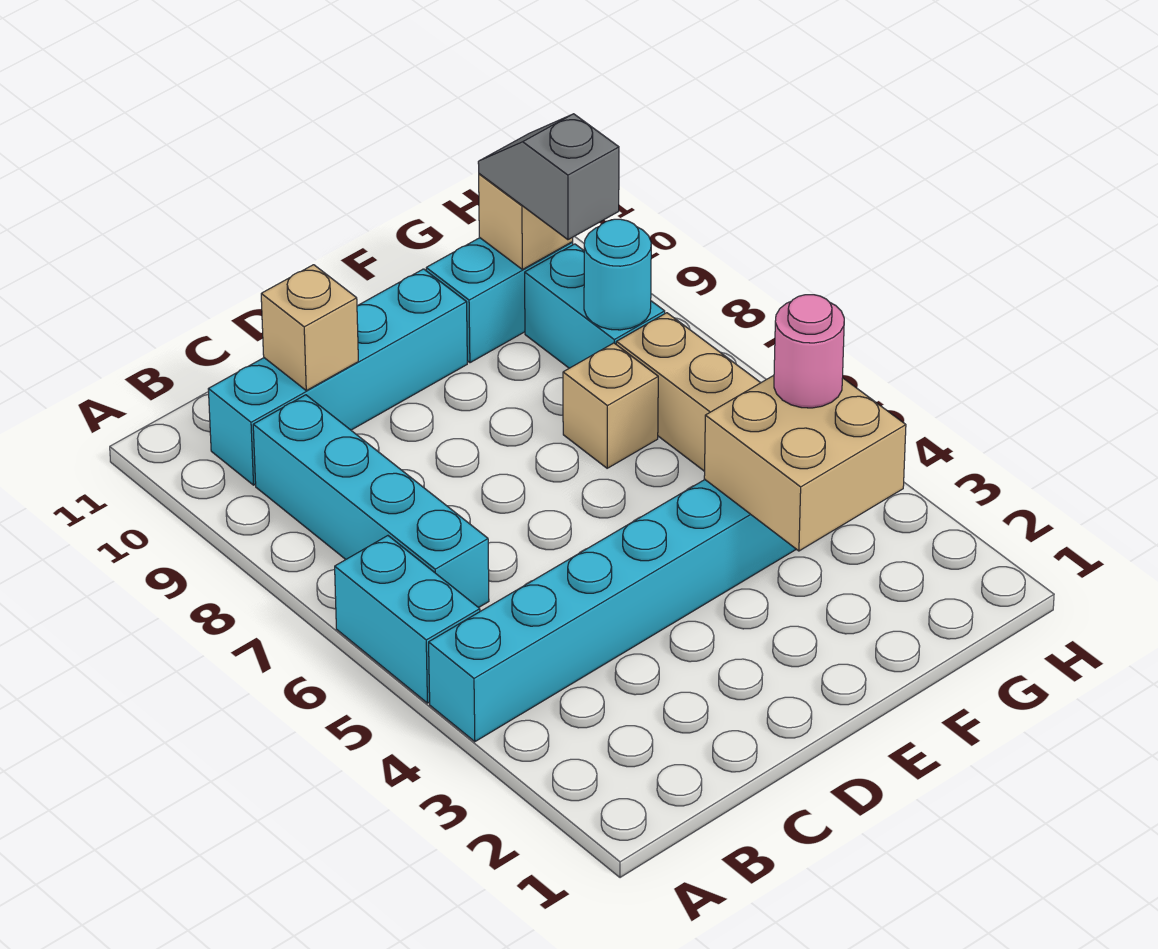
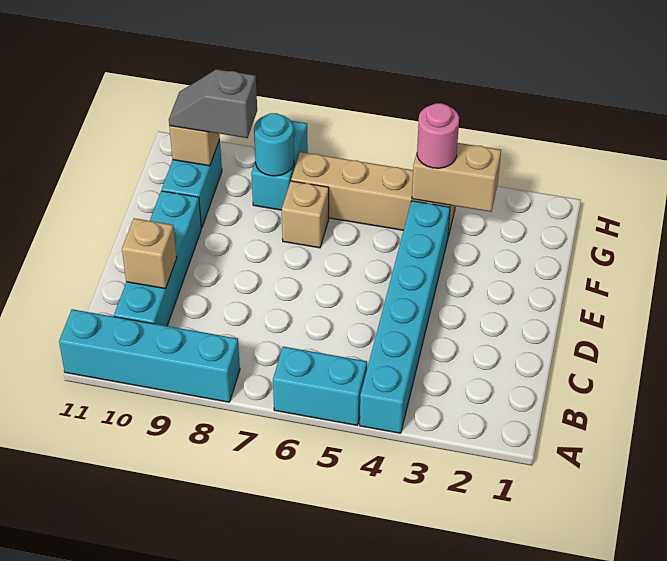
cyan brick B6:B9 level 1 -> cyan brick A8:A11 level 1
tan brick F3:G4 level 2 -> tan brick G3:G4 level 2
cyan brick G8:G9 level 1 -> cyan brick G8:H8 level 1

